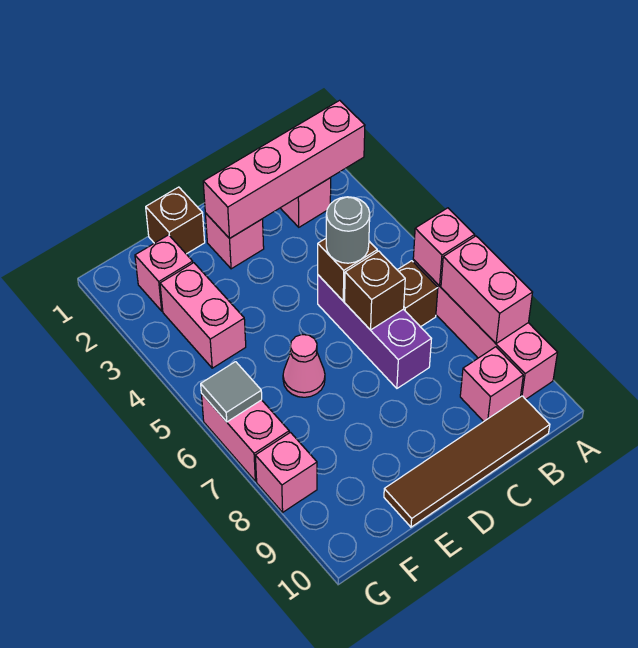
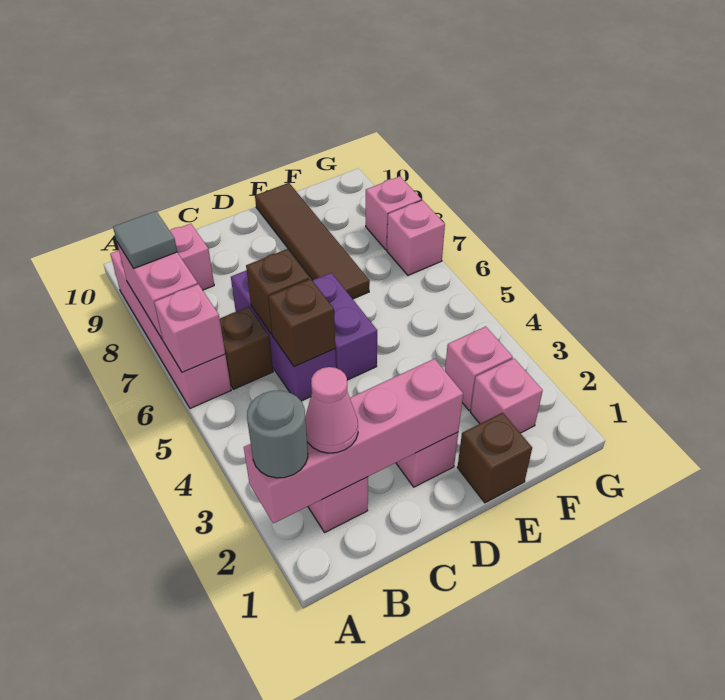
brown tile B10:E10 level 1 -> brown tile E7:E10 level 1
grey round brick C5 level 3 -> grey round brick A2 level 3
none -> purple brick D5:D6 level 1
pink cone E6 level 1 -> pink cone B2 level 3
pink brick F3:F4 level 1 -> pink brick F3 level 1
pink brick G6:G7 level 1 -> pink brick G7 level 1
grey tile G6 level 2 -> grey tile A8 level 3

